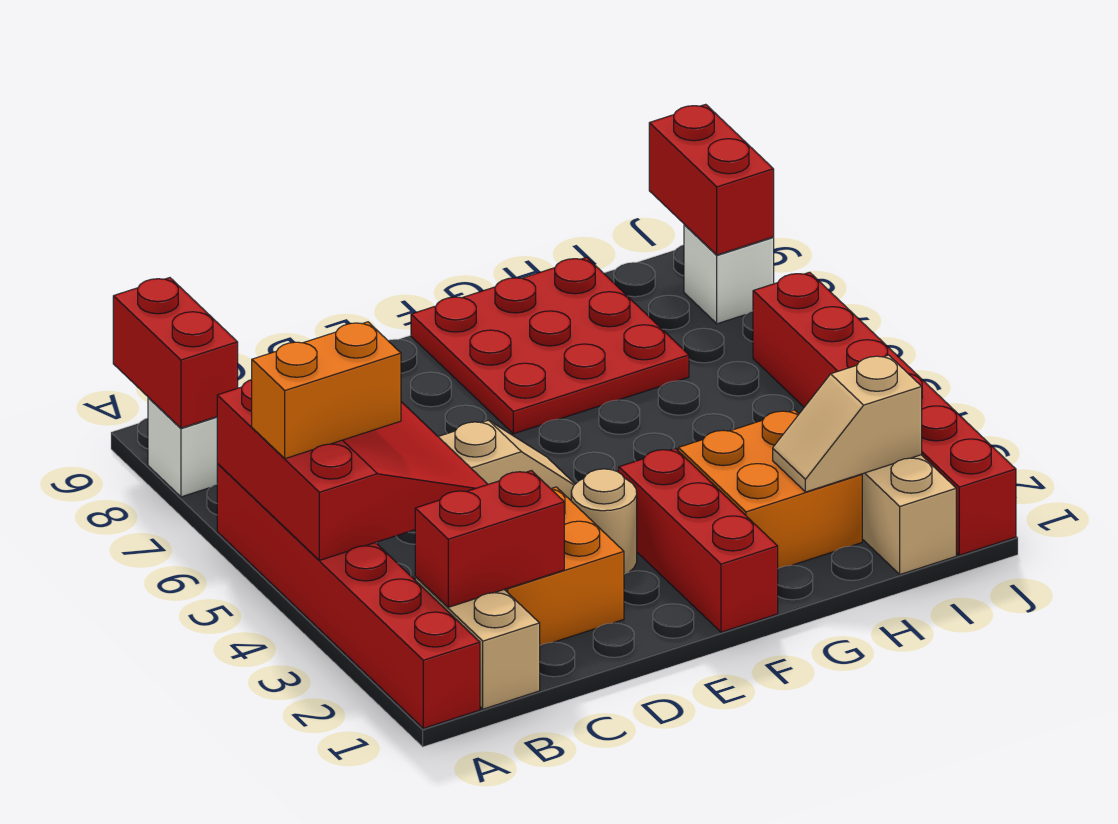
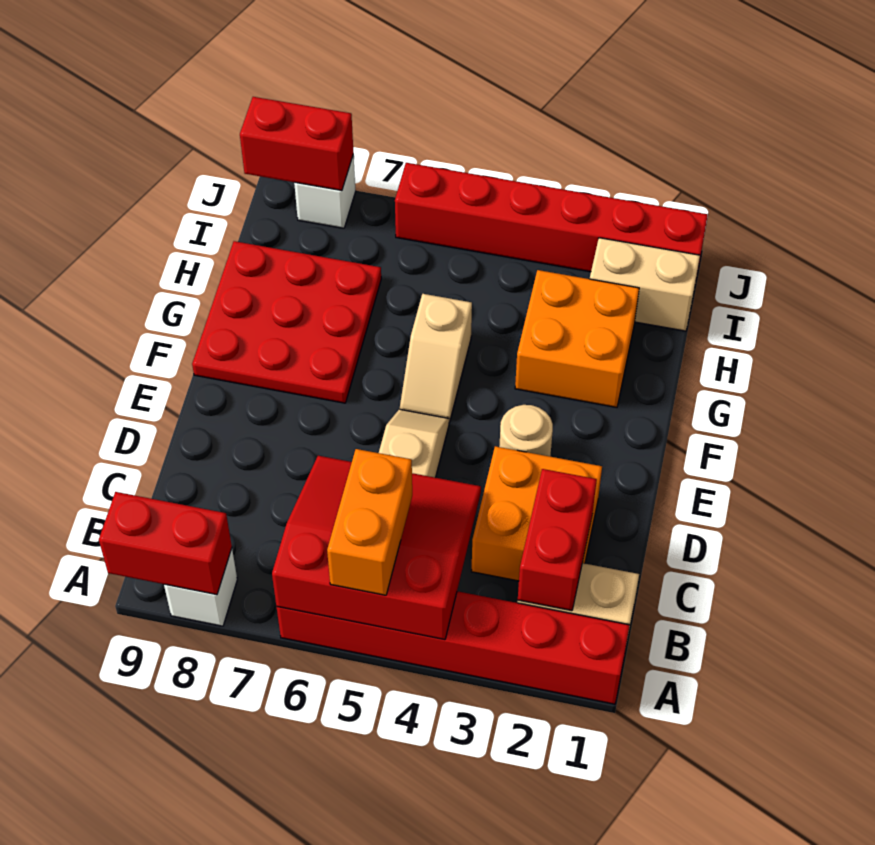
red brick F1:F3 level 1 -> none
tan slope H2:I2 level 2 top I -> tan slope F5:G5 level 1 top G

